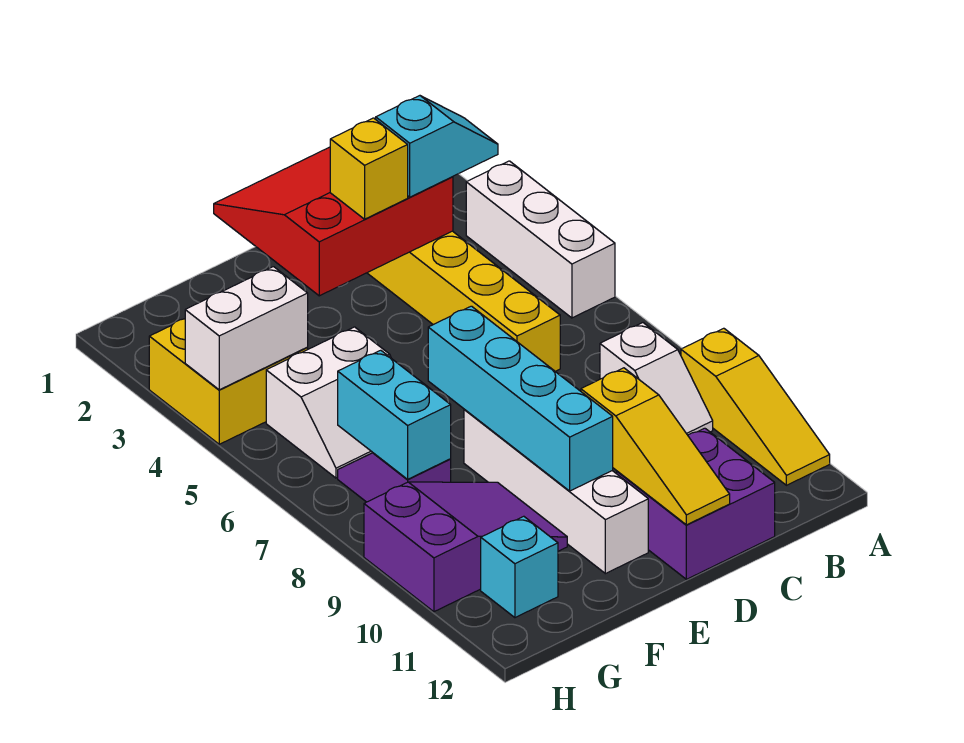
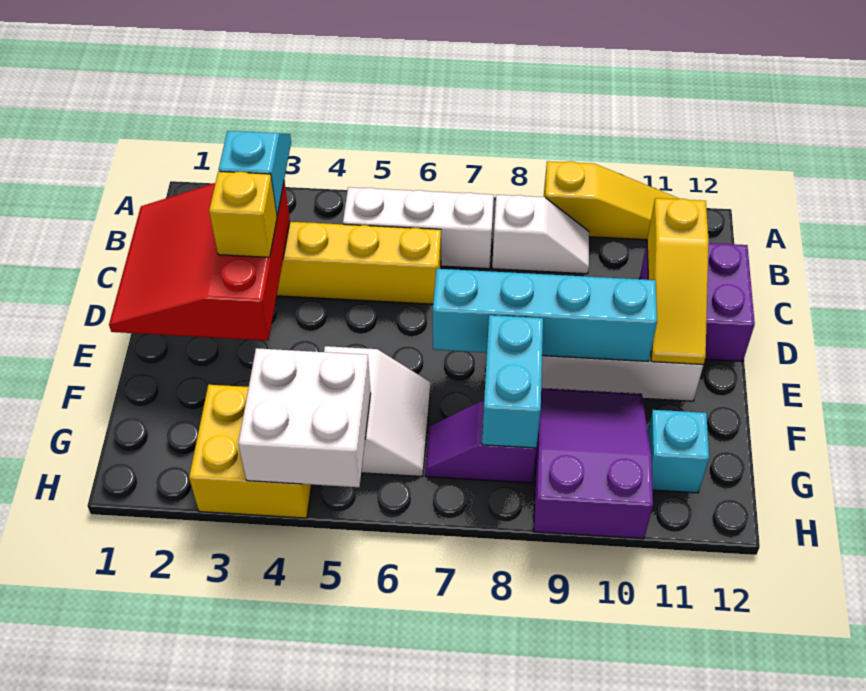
white brick A3:A5 level 1 -> white brick B5:B7 level 1
yellow slope D10:D12 level 2 top 10 -> yellow slope C11:E11 level 2 top C
white brick G4:H4 level 2 -> white brick G4:H5 level 2
cyan brick G7:G8 level 2 -> cyan brick F8:G8 level 2

